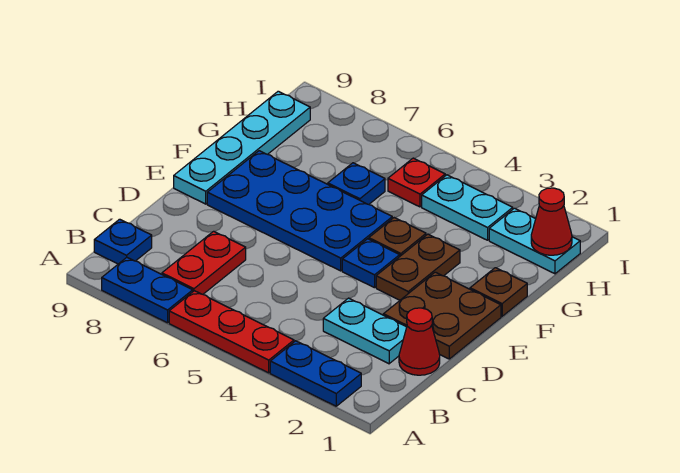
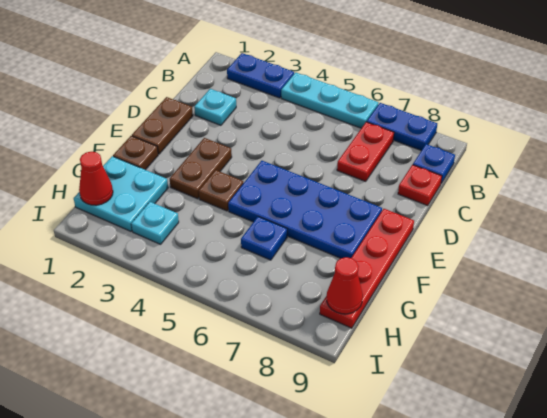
red plate A4:A6 level 1 -> cyan plate A4:A6 level 1
red cone C1 level 1 -> red cone H9 level 2
cyan plate C2:C3 level 1 -> cyan plate C2 level 1
brown plate D1:E2 level 1 -> brown plate D1:E1 level 1
blue plate E4 level 1 -> none
cyan plate E9:H9 level 1 -> red plate E9:H9 level 1
cyan plate H1:H2 level 1 -> cyan plate G1:H2 level 1
cyan plate H3:H4 level 1 -> cyan plate H3 level 1
red plate H5 level 1 -> red plate C9 level 1

